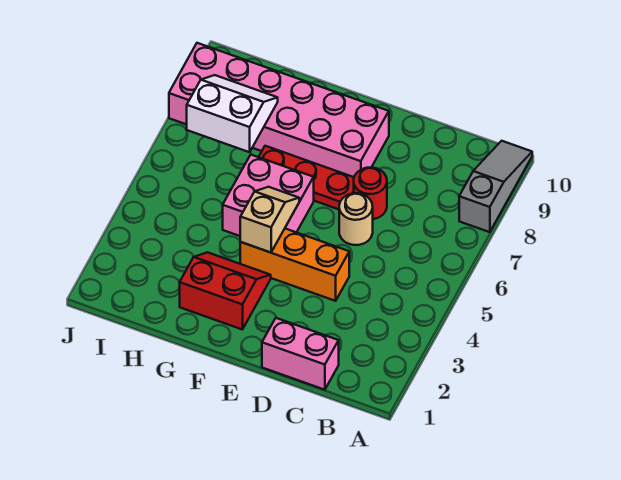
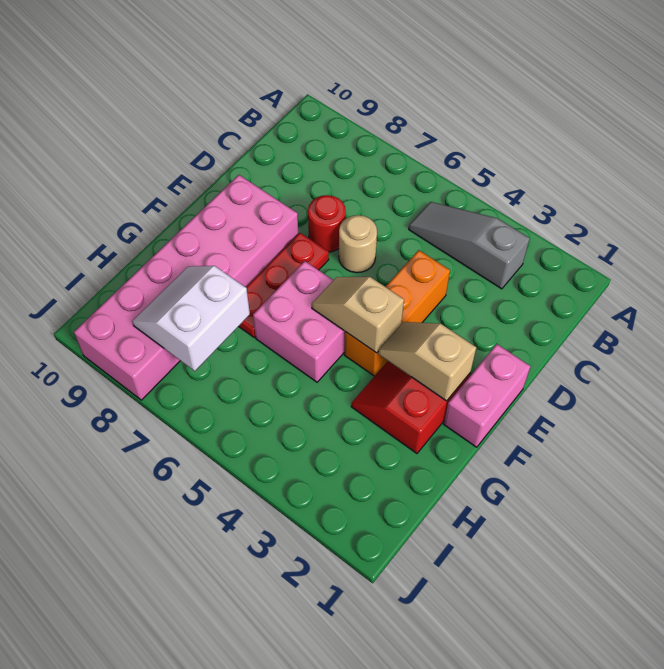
grey slope A8:A10 level 1 top 8 -> grey slope B3:B5 level 1 top 3
pink brick C1:D1 level 1 -> pink brick E1:F1 level 1
none -> tan slope F2:F3 level 2 top 2

